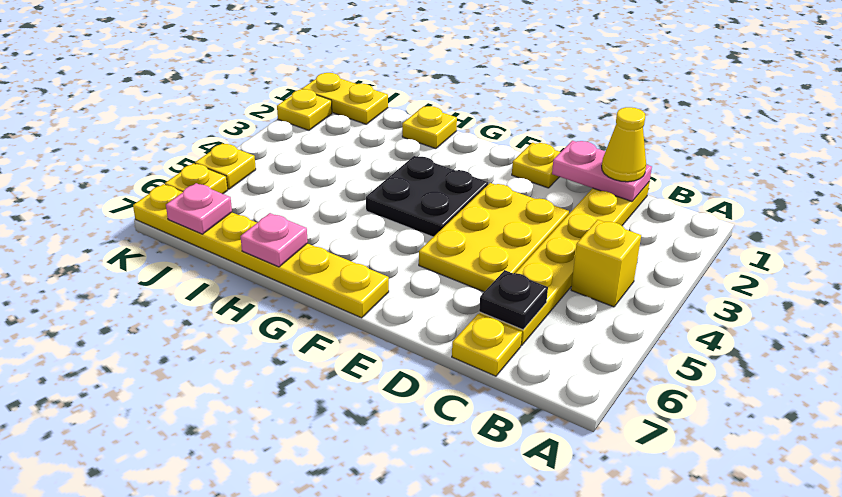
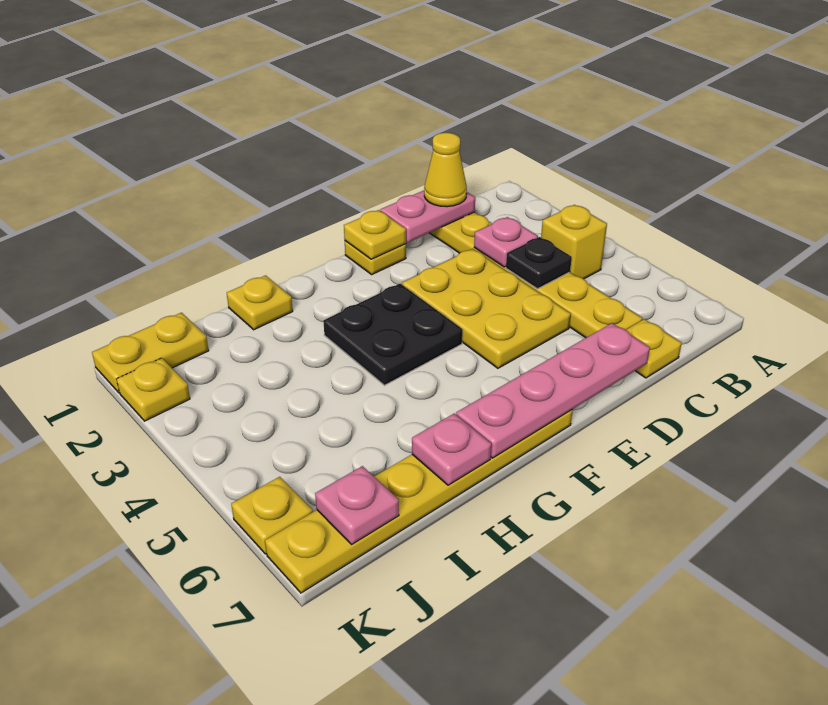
none -> pink plate C3 level 2
black plate C6 level 2 -> black plate C4 level 2
none -> pink plate D7:G7 level 2
yellow plate K5 level 1 -> yellow plate E1 level 2

